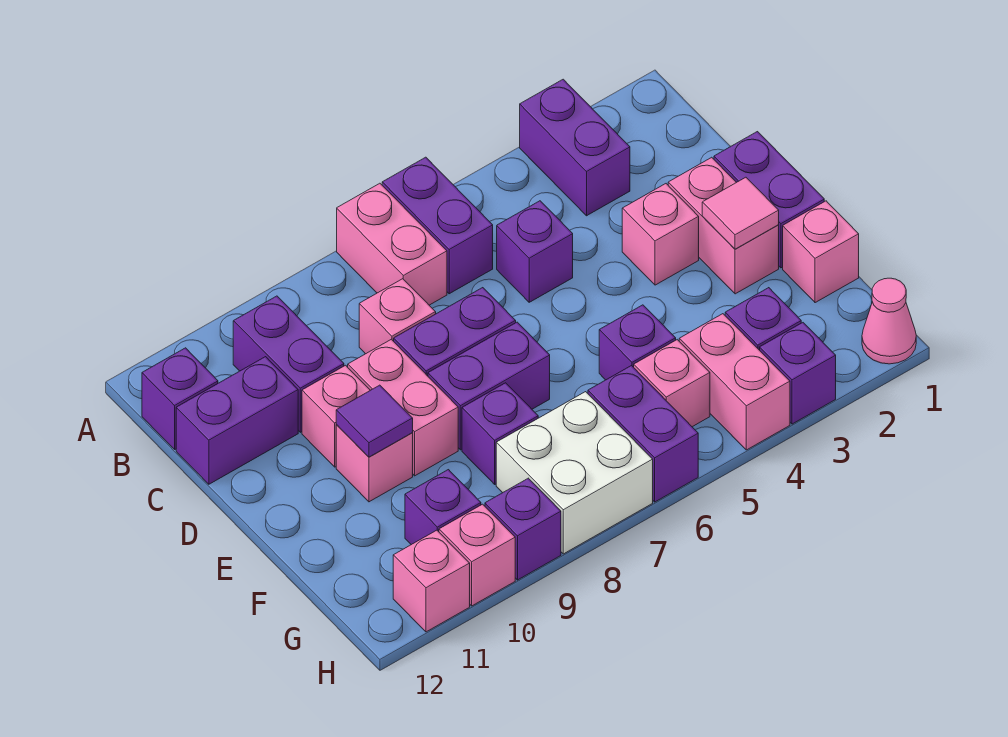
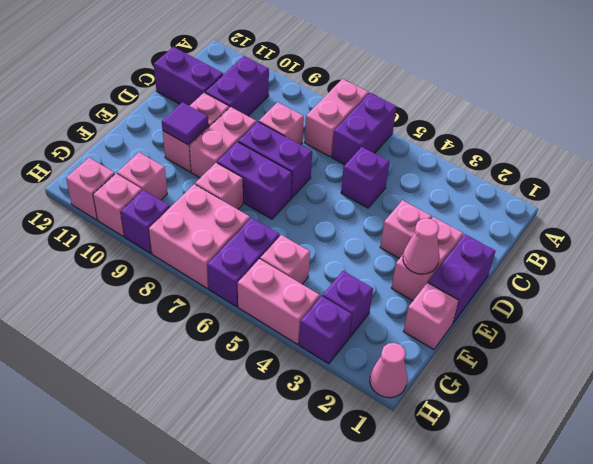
purple brick A3:B3 level 1 -> none
purple brick B12 level 1 -> none
pink tile E2 level 2 -> pink cone E2 level 2
purple brick F5 level 1 -> none
purple brick F8 level 1 -> pink brick F8 level 1
pink brick G4:H4 level 1 -> pink brick H4:H5 level 1
white brick G7:H8 level 1 -> pink brick G7:H8 level 1
purple brick G10 level 1 -> pink brick G10 level 1

